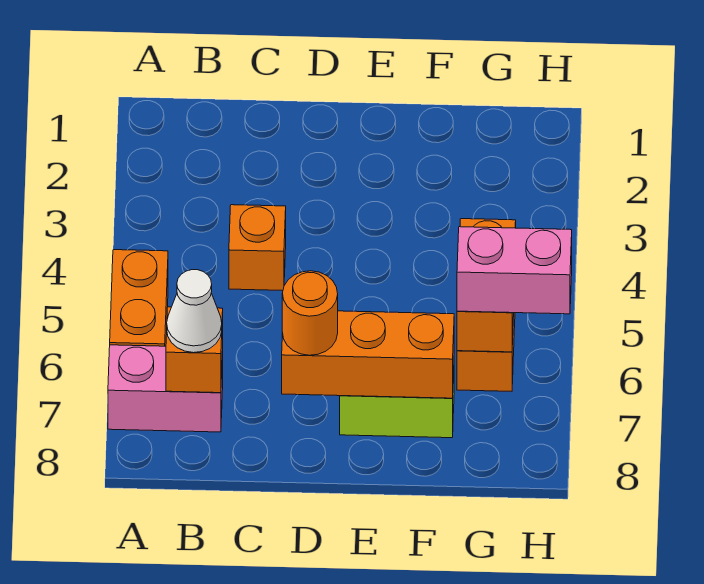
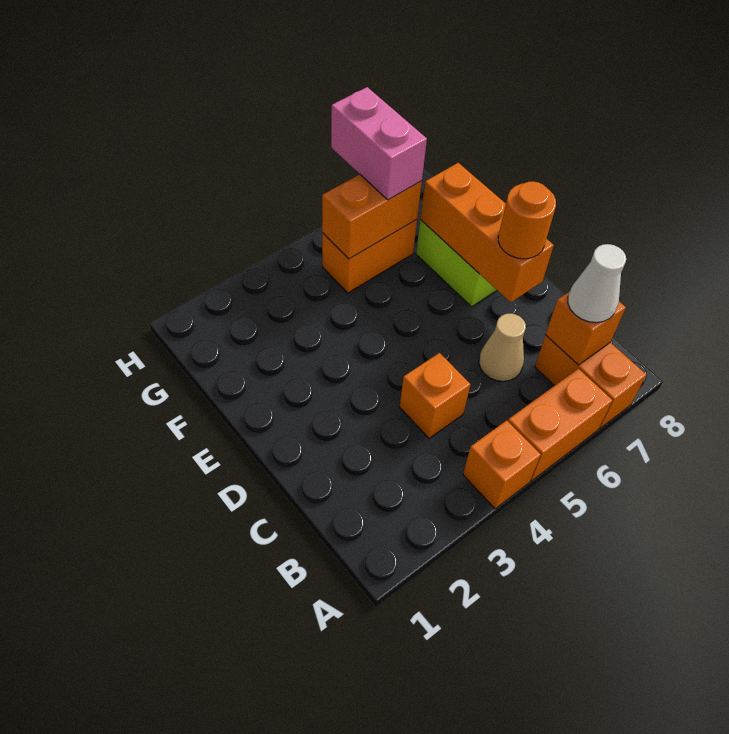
none -> orange brick A4 level 1
pink brick A7:B7 level 1 -> orange brick A7:B7 level 1
none -> tan cone C6 level 1

